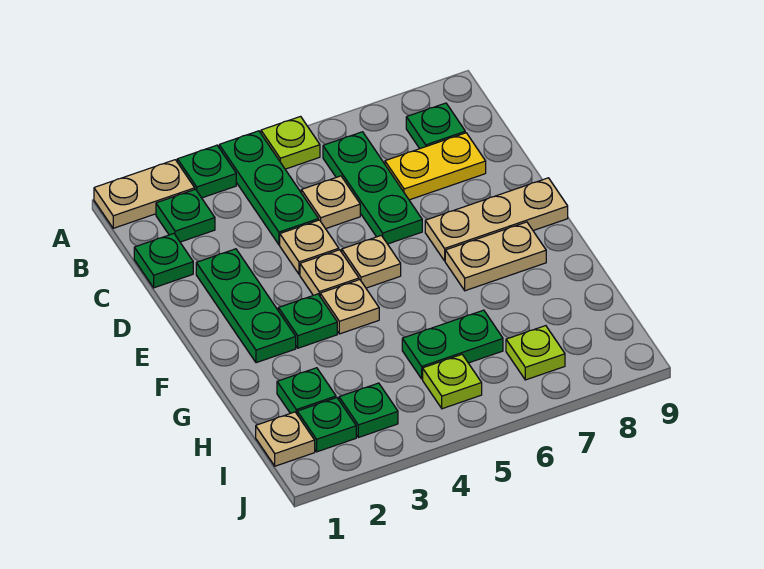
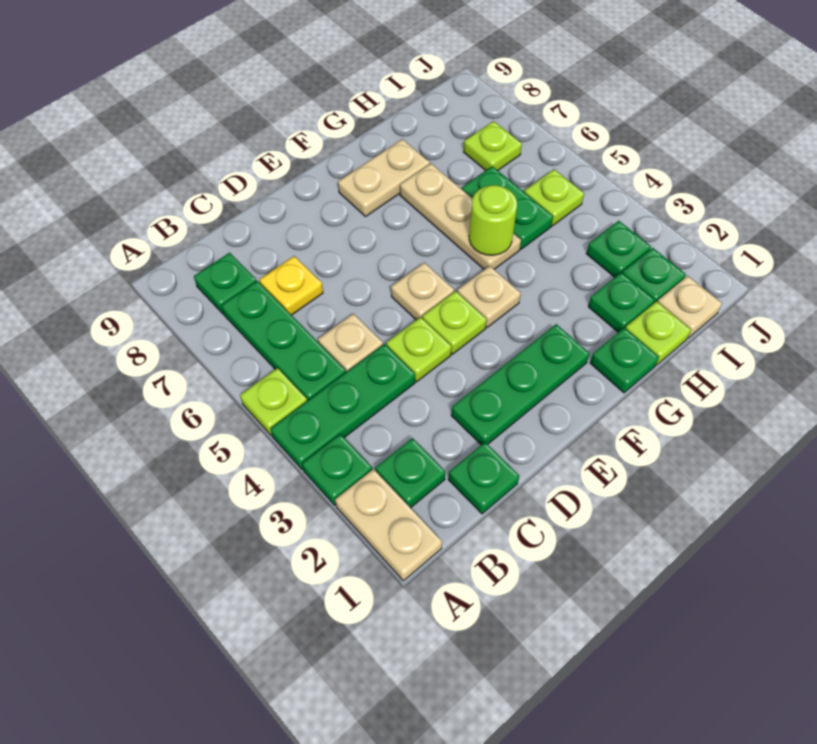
green plate B6:D6 level 1 -> green plate B5:B7 level 1
yellow plate C7:C8 level 1 -> yellow plate C7 level 1
tan plate D4 level 1 -> lime plate D4 level 1
tan plate E4 level 1 -> lime plate E4 level 1
tan plate E7:E9 level 1 -> tan plate G5:G7 level 1
green plate F3 level 1 -> green plate G1 level 1
tan plate F7:F8 level 1 -> tan plate F8:G8 level 1
none -> lime round brick G5 level 2
none -> lime plate H1 level 1

